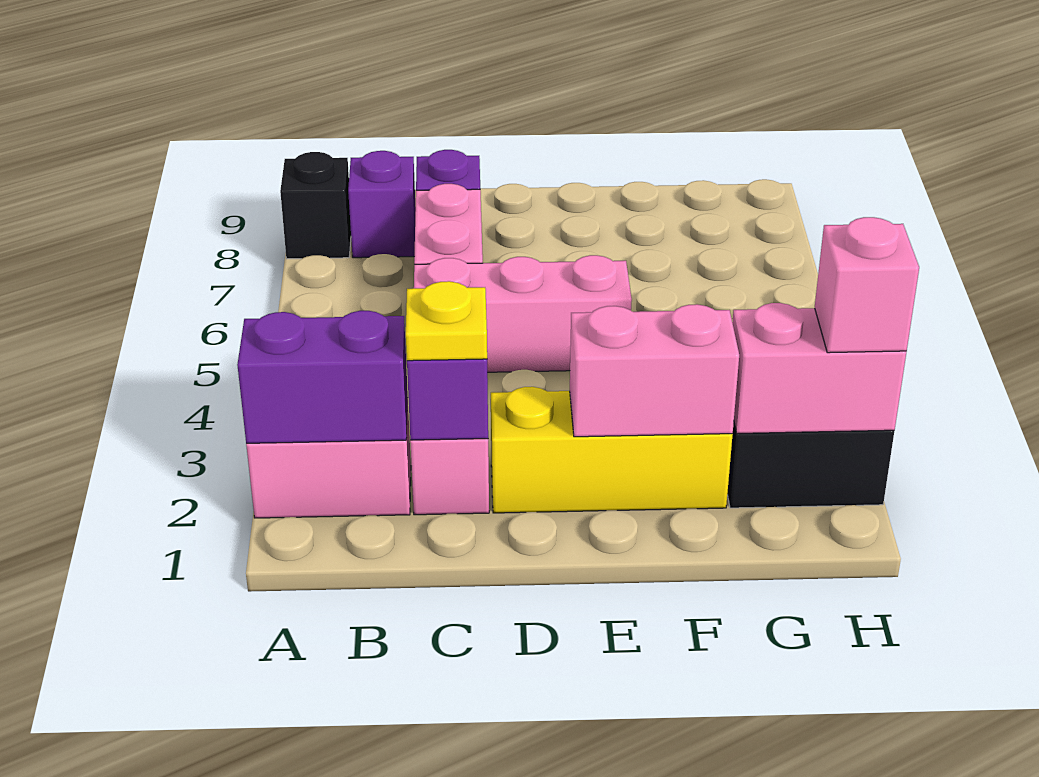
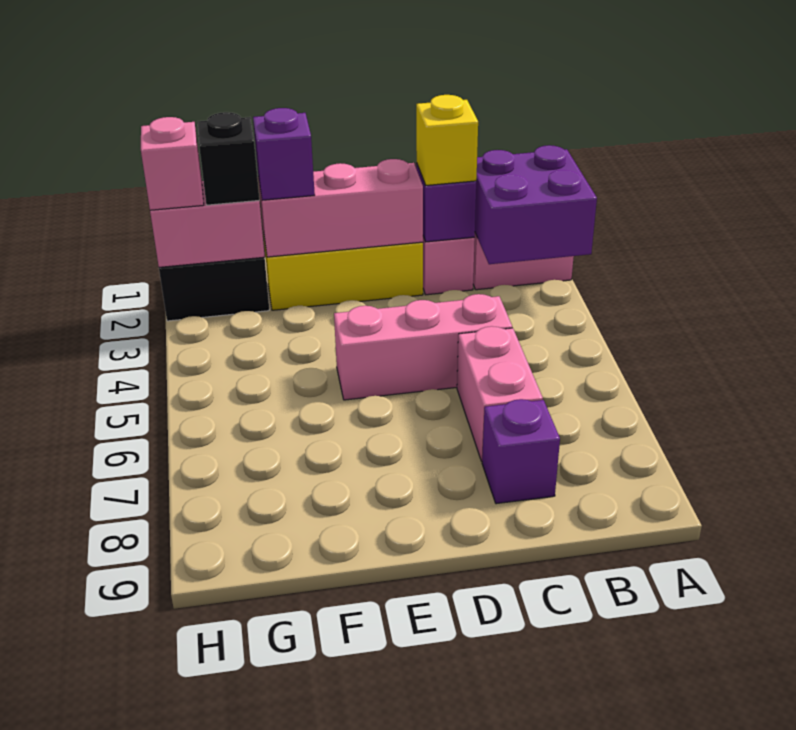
purple brick A2:B2 level 2 -> purple brick A2:B3 level 2
black brick A8 level 1 -> black brick G2 level 3
purple brick B8 level 1 -> purple brick F2 level 3
yellow plate C2 level 3 -> yellow brick C2 level 3
pink brick E2:F2 level 2 -> pink brick D2:F2 level 2

